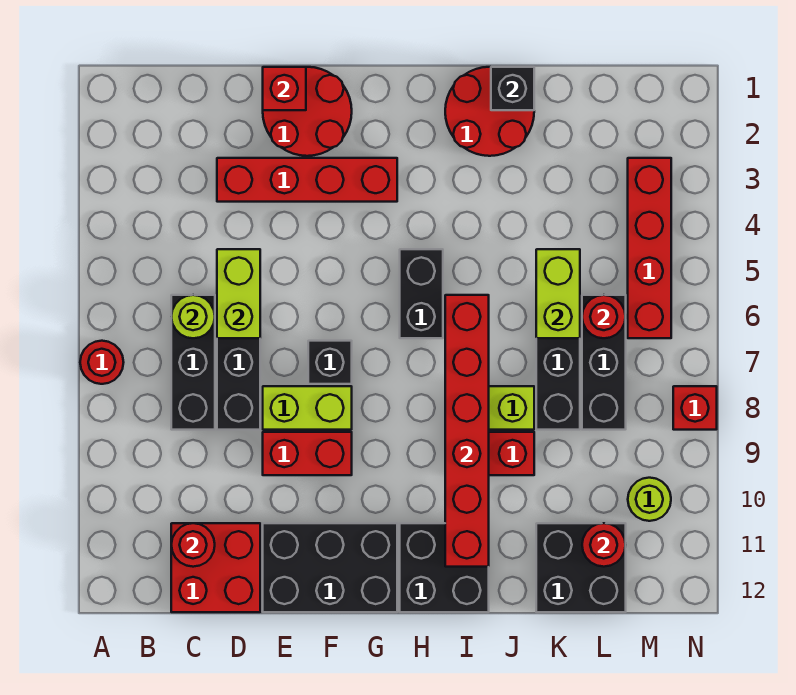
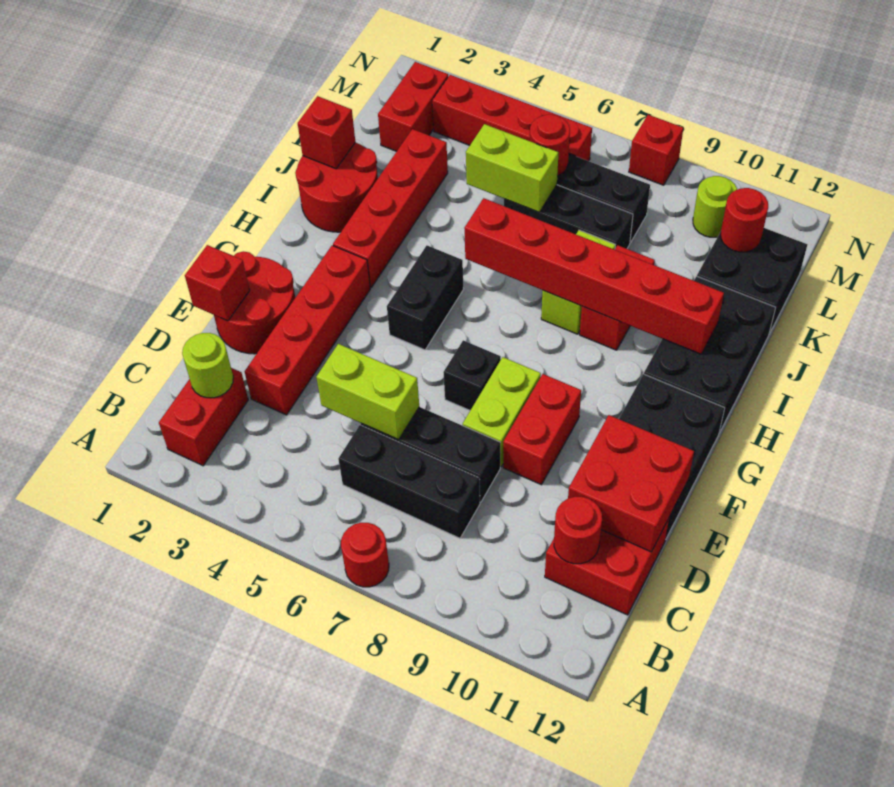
none -> red brick B2:C2 level 1
lime round brick C6 level 2 -> lime round brick C2 level 2
none -> red brick D11:E12 level 2
none -> red brick H3:K3 level 1
black brick H5:H6 level 1 -> black brick G5:H5 level 1
black brick H11:I12 level 1 -> black brick H11:J12 level 1
black brick J1 level 2 -> red brick J1 level 2
none -> red brick L2:M2 level 1

